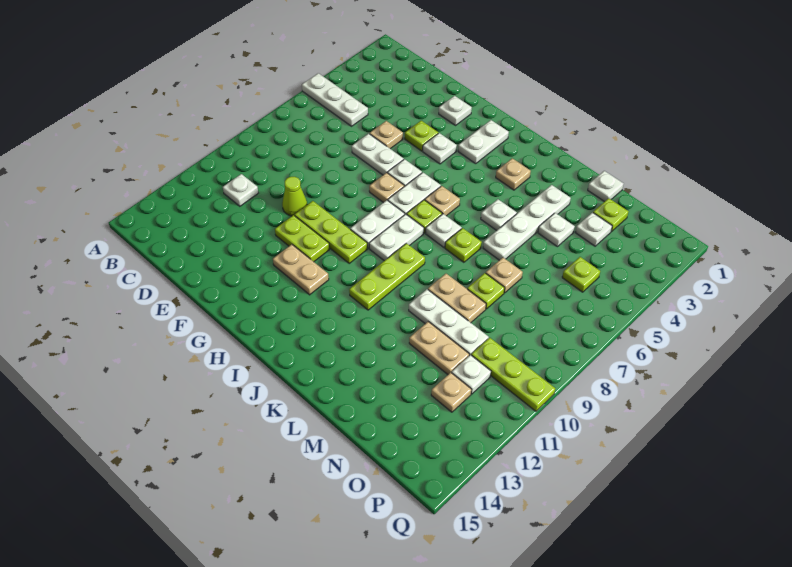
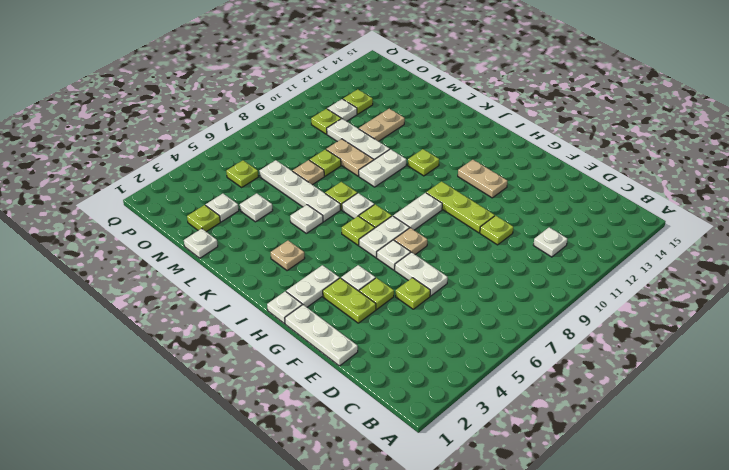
white plate A5:C5 level 1 -> white plate E1:G1 level 1
tan plate E5 level 1 -> lime plate E5 level 1
lime cone E10 level 1 -> lime plate E10 level 1
white plate F2 level 1 -> white plate H1 level 1
lime plate F11:G11 level 1 -> lime plate F3:G3 level 1
tan plate I6 level 1 -> lime plate I6 level 1
white plate I8:I9 level 1 -> white plate K9:K10 level 1
lime plate J9:J11 level 1 -> lime plate J11 level 1
white plate L3:L6 level 1 -> white plate K6:N6 level 1
tan plate M11:N11 level 1 -> tan plate M11:M12 level 1
lime plate O10:Q10 level 1 -> lime plate O10 level 1
tan plate O12 level 1 -> lime plate O12 level 1

